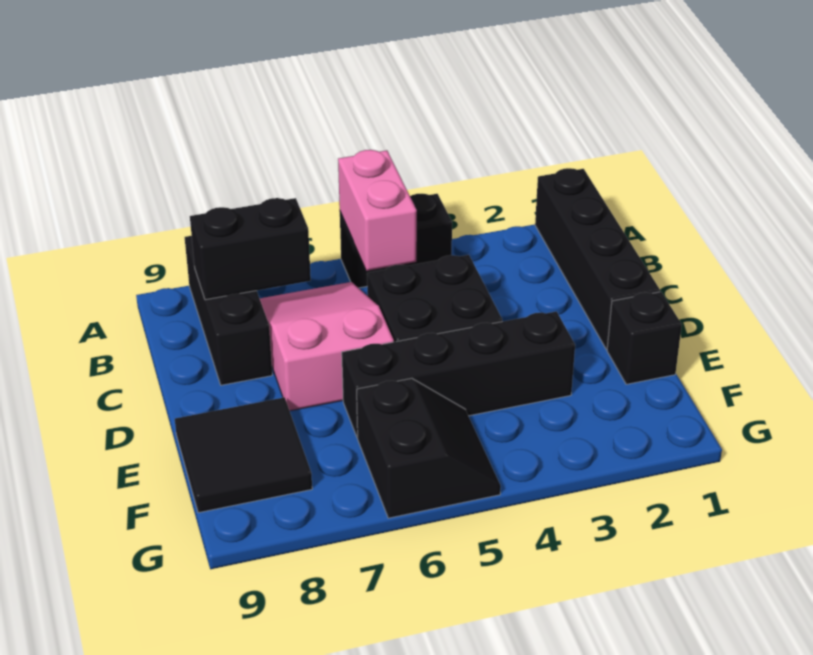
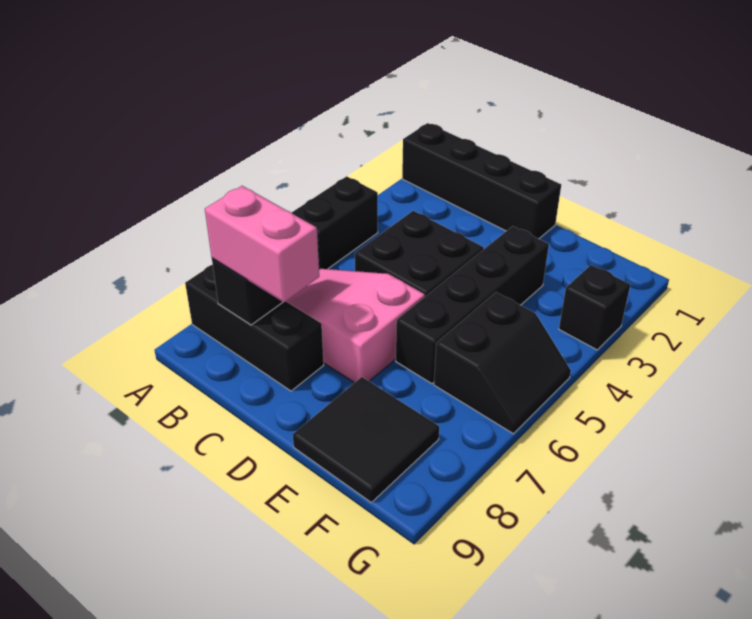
pink brick A5:B5 level 2 -> pink brick B8:C8 level 3
black brick E1 level 1 -> black brick G3 level 1
black slope F5:G6 level 1 top 6 -> black slope F5:G6 level 1 top F

